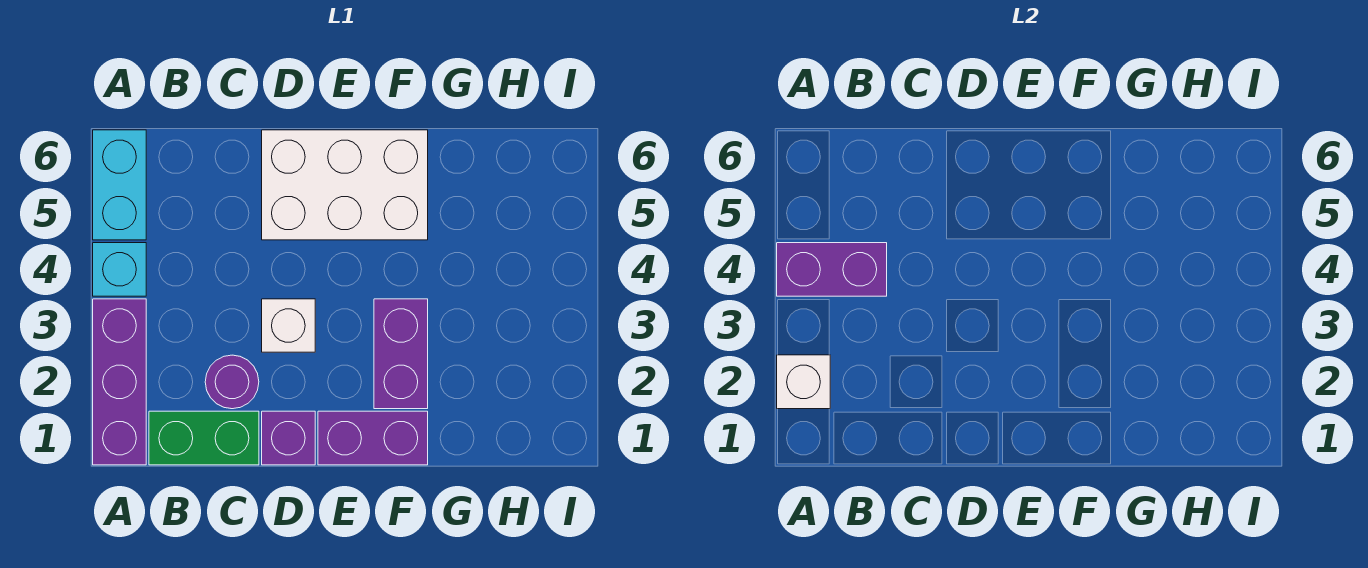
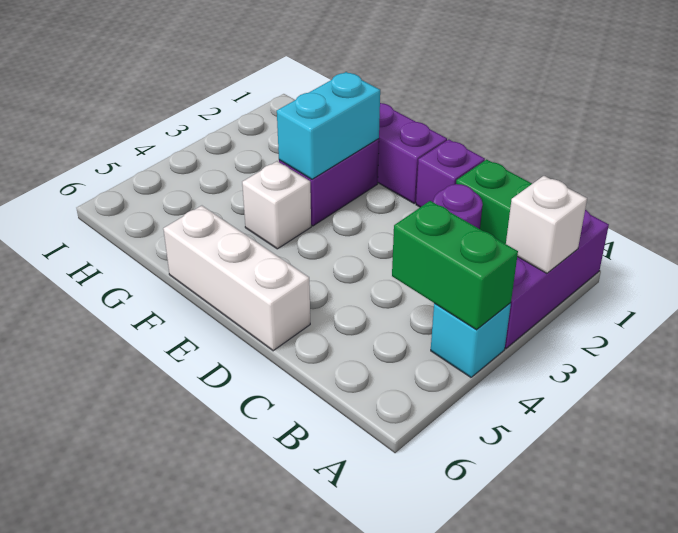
purple brick A4:B4 level 2 -> green brick A4:B4 level 2
cyan brick A5:A6 level 1 -> cyan brick F2:F3 level 2
white brick D3 level 1 -> white brick F4 level 1
white brick D5:F6 level 1 -> white brick D6:F6 level 1

